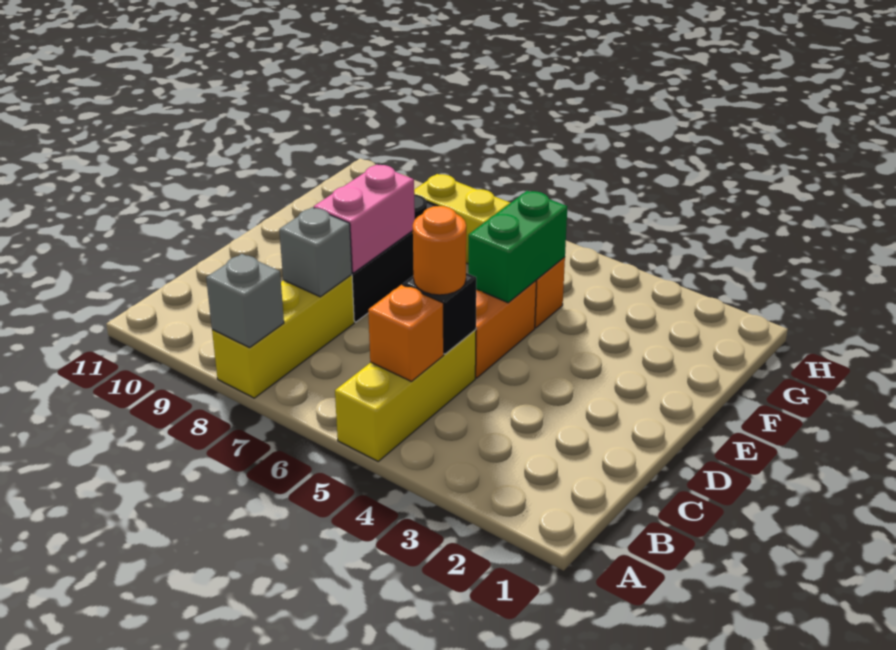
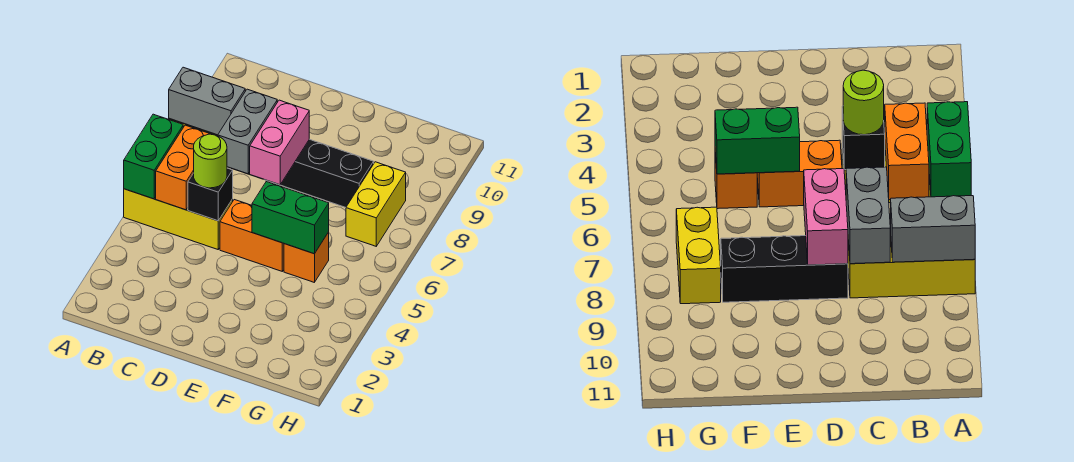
none -> green brick A5:A6 level 2
grey brick A8 level 2 -> grey brick A8:B8 level 2
orange brick B5 level 2 -> orange brick B5:B6 level 2
orange round brick C5 level 3 -> lime round brick C5 level 3
grey brick C8 level 2 -> grey brick C7:C8 level 2
pink brick D8:E8 level 2 -> pink brick D7:D8 level 2

